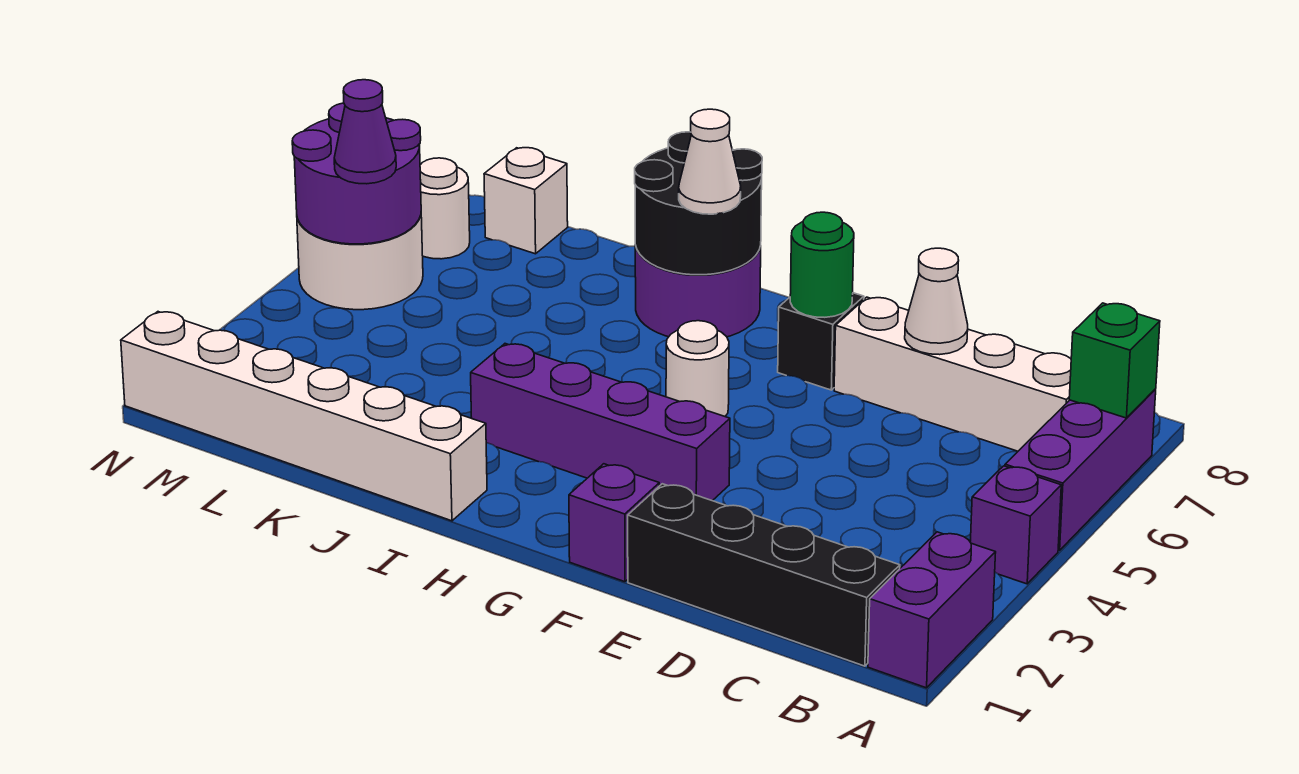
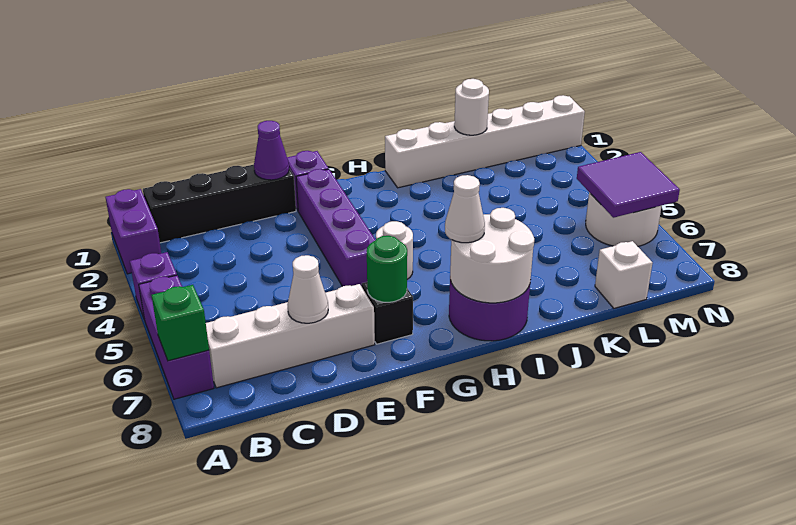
purple brick F3:I3 level 1 -> purple brick F2:F5 level 1
black round brick H7:I8 level 2 -> white round brick H7:I8 level 2
purple round brick M5:N6 level 2 -> purple tile M5:N6 level 2
purple cone M5 level 3 -> purple cone E1 level 2
white round brick M7 level 1 -> white round brick K1 level 2

